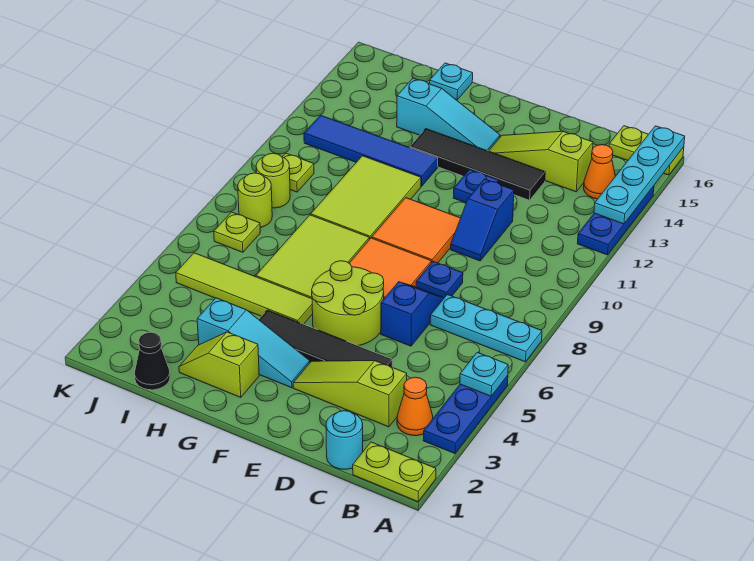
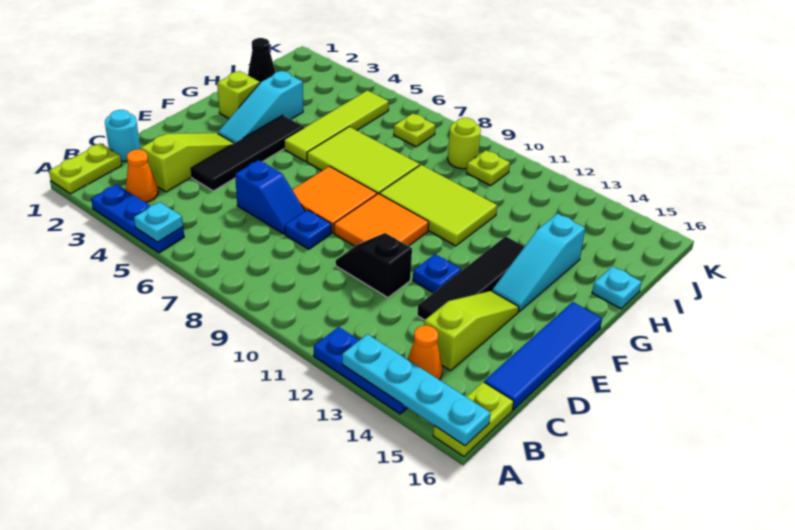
cyan plate A7:C7 level 1 -> none
blue slope D10:D11 level 1 top 11 -> black slope D10:D11 level 1 top 11
lime round brick E5:F6 level 1 -> none
blue tile G12:J12 level 1 -> blue tile C16:F16 level 1
lime round brick J8 level 1 -> none

